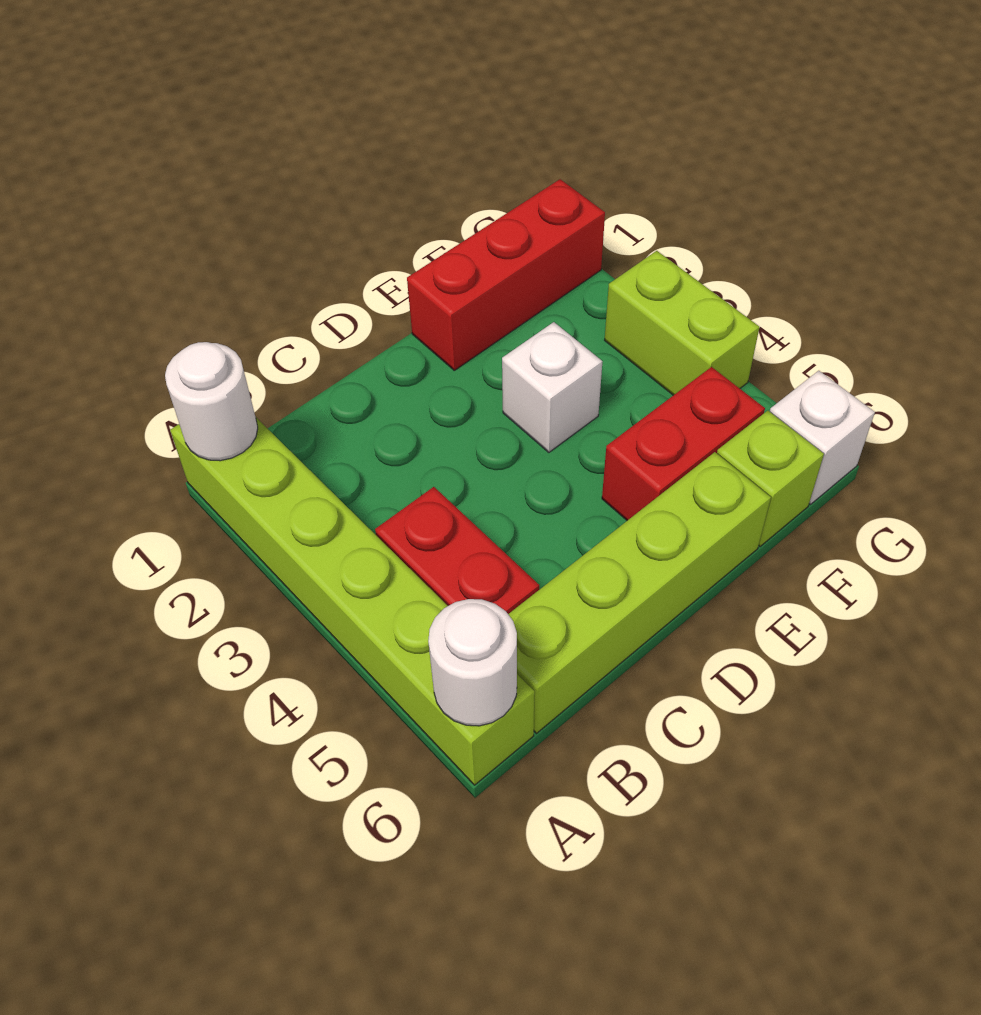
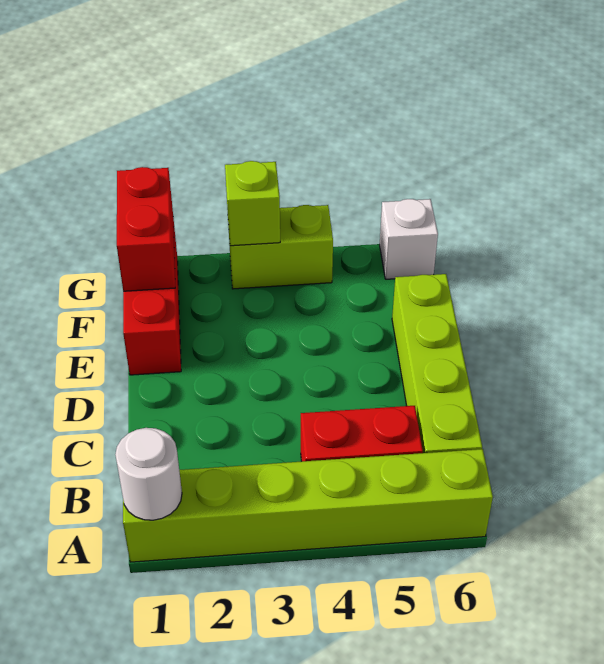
white round brick A6 level 2 -> none
white brick E3 level 1 -> none
red brick E5:F5 level 1 -> red brick F1:G1 level 2
lime brick F6 level 1 -> lime brick G3 level 2

